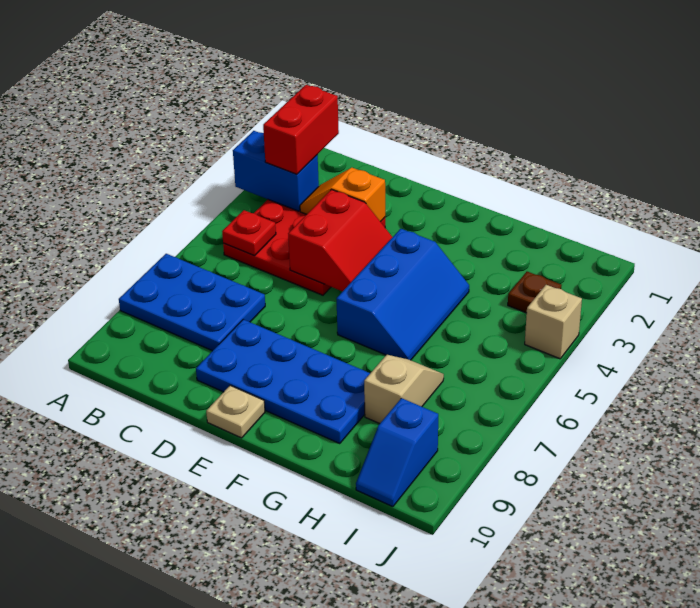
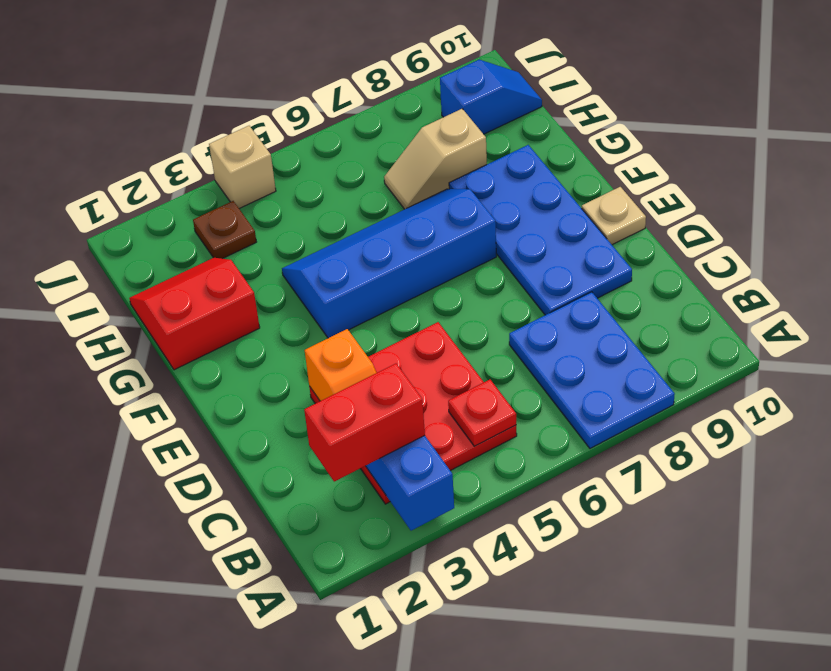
red slope D4:E5 level 2 top D -> red slope G1:H2 level 1 top G
blue slope F4:G6 level 1 top F -> blue slope F4:G7 level 1 top F

